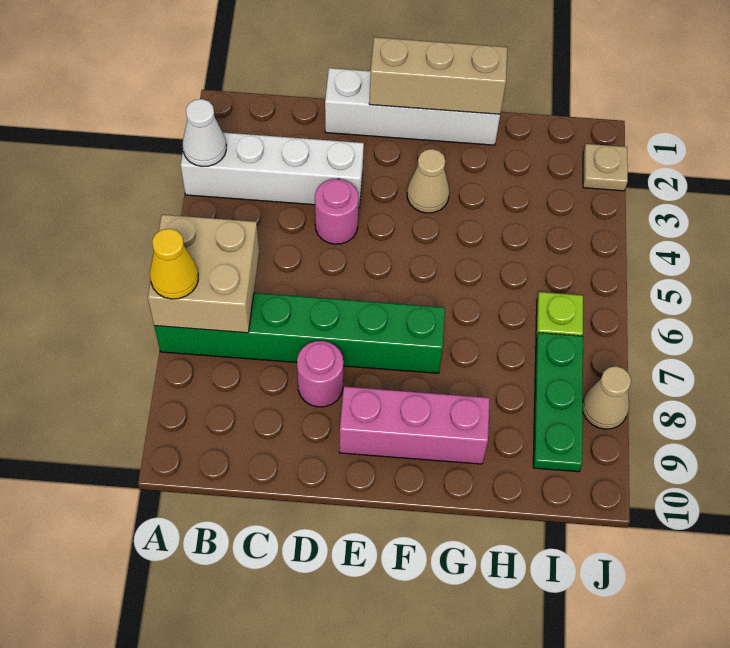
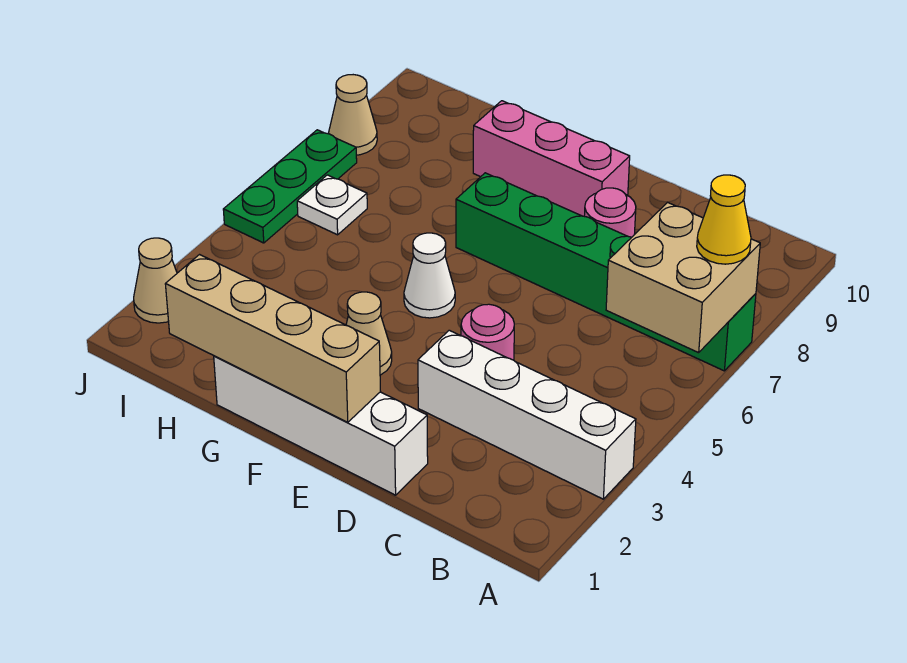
white cone A3 level 2 -> white cone F5 level 1
tan brick E1:G1 level 2 -> tan brick E1:H1 level 2
lime plate I6 level 1 -> white plate I6 level 1
green plate I7:I9 level 1 -> green plate J5:J7 level 1
tan plate J2 level 1 -> tan cone J2 level 1

